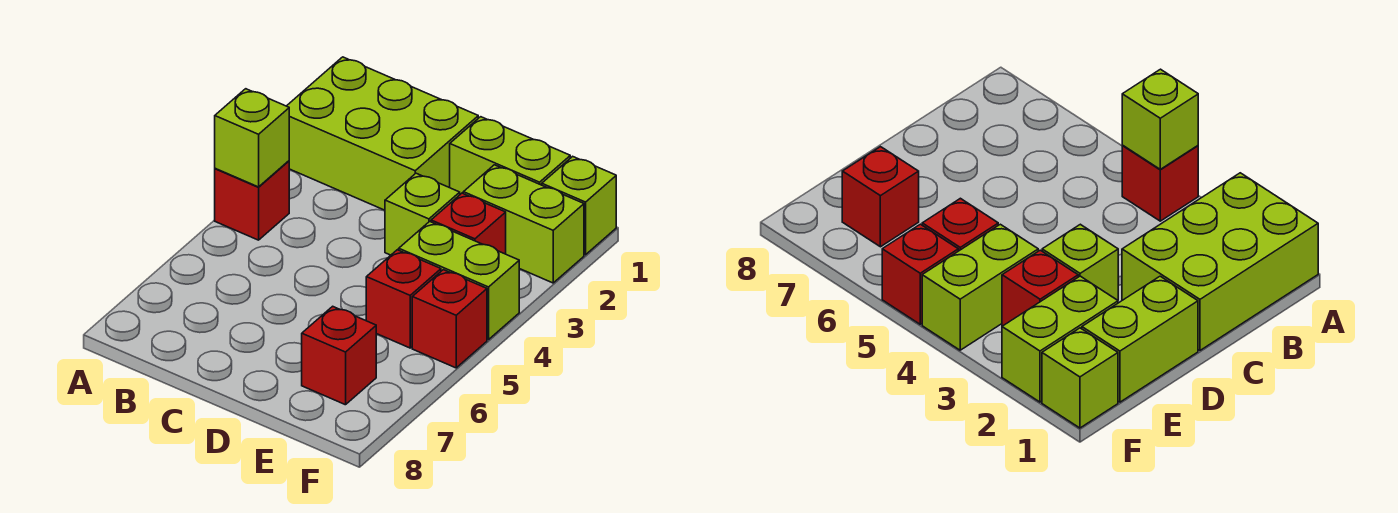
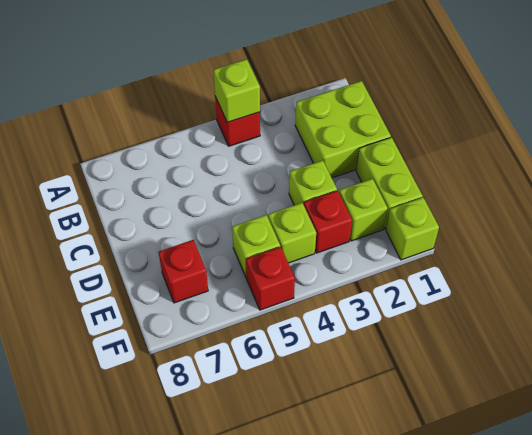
lime brick A1:C2 level 1 -> lime brick B1:C2 level 1
lime brick E2:F2 level 1 -> lime brick E2 level 1
lime brick E4:F4 level 1 -> lime brick E4 level 1
red brick E5 level 1 -> lime brick E5 level 1

